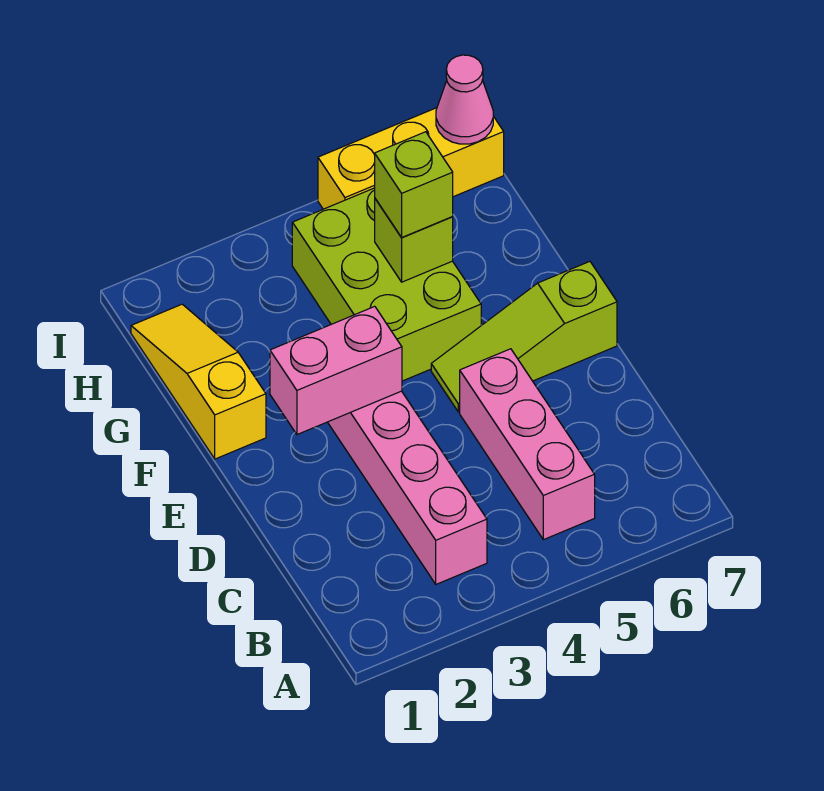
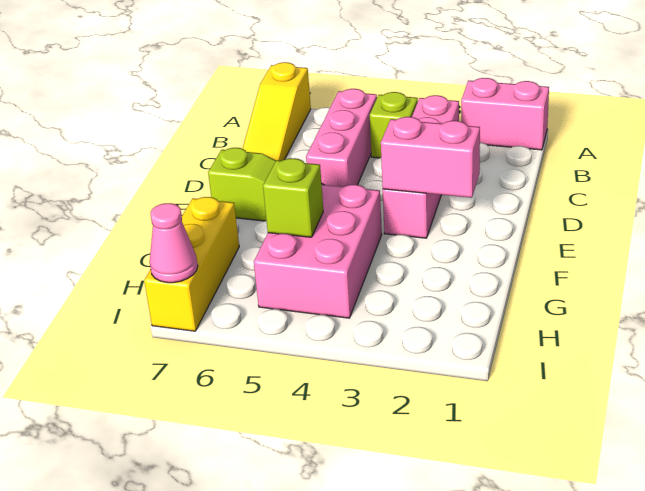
none -> pink brick A1:A2 level 1
yellow slope F1:H1 level 1 top F -> yellow slope A7:C7 level 1 top A
lime brick F4:H5 level 1 -> pink brick F4:H5 level 1
lime brick G5 level 3 -> lime brick B4 level 1
yellow brick I5:I7 level 1 -> yellow brick G7:I7 level 1

